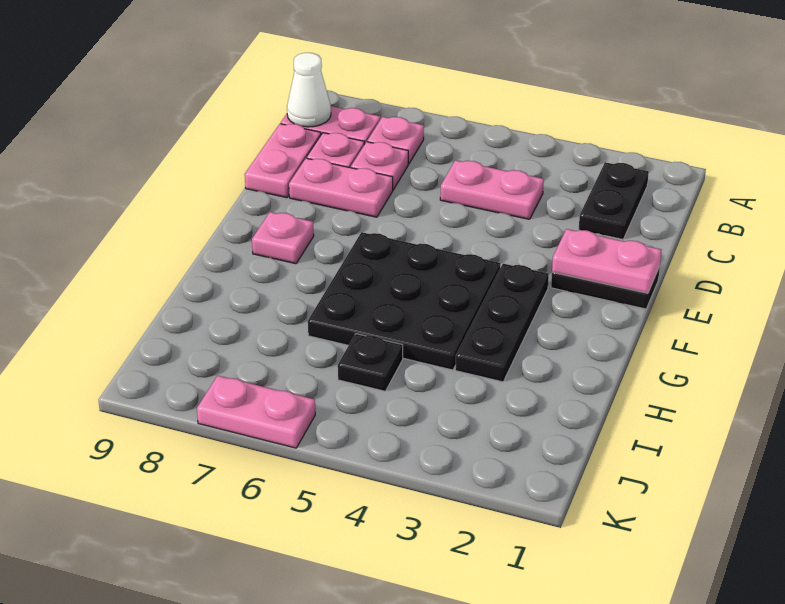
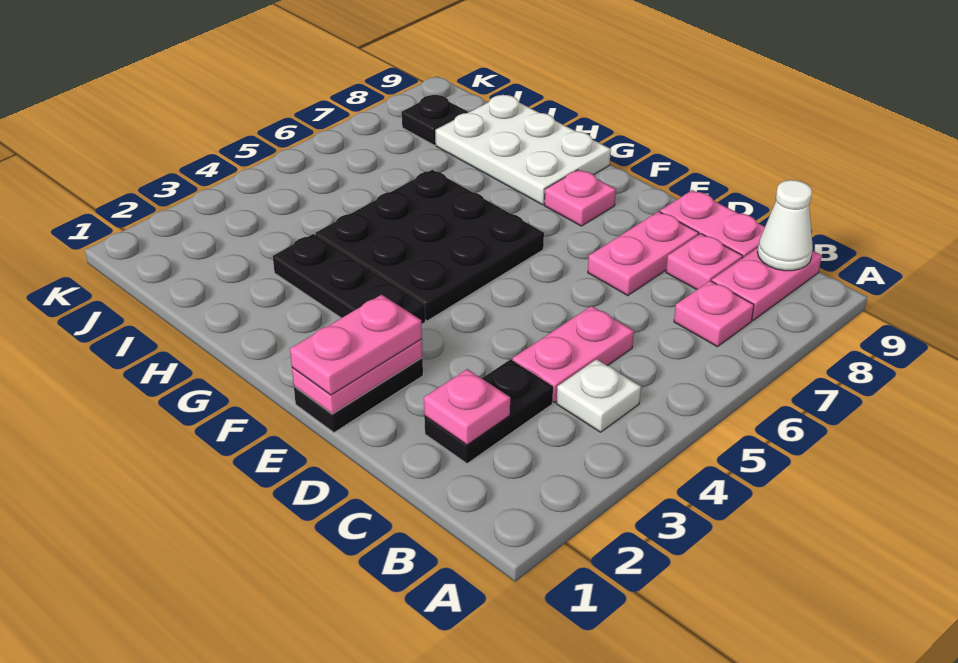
black plate B2:C2 level 1 -> black plate C2:C3 level 1
none -> white plate B4 level 1
pink plate C7 level 1 -> pink plate C2 level 2
none -> white plate G8:I9 level 1
black plate I5 level 1 -> black plate J8 level 1
pink plate K6:K7 level 1 -> pink plate E1:E2 level 3

